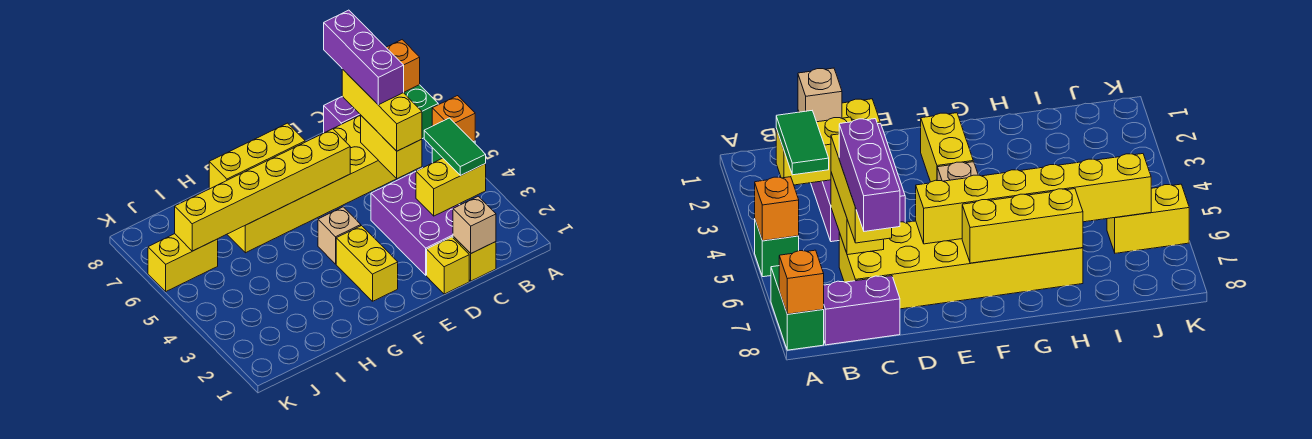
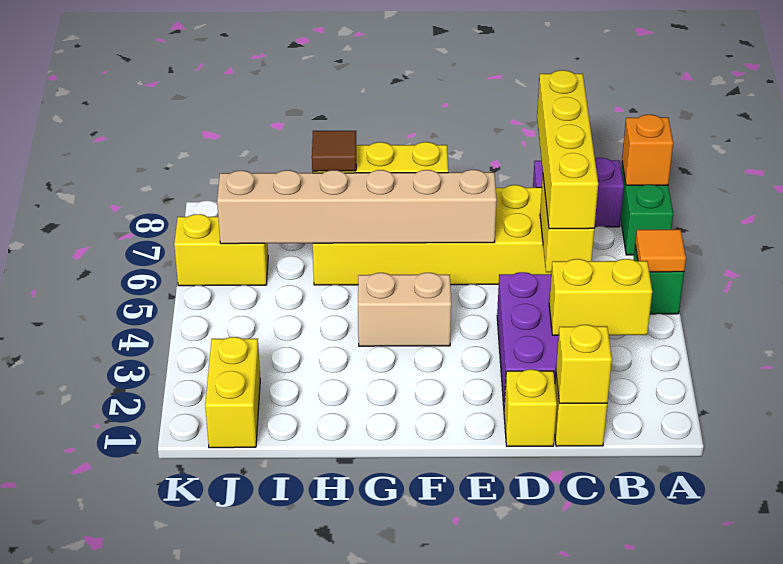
orange brick A5 level 2 -> orange tile A5 level 2
green tile B3:B4 level 3 -> none
tan brick C1 level 2 -> yellow brick C1 level 2
yellow brick C5:C7 level 3 -> yellow brick C5:C8 level 3
purple brick C6:C8 level 4 -> none
yellow brick E6:J6 level 2 -> tan brick E6:J6 level 2
yellow brick F2:F3 level 1 -> yellow brick J1:J2 level 1
tan brick F4 level 1 -> tan brick F4:G4 level 1
none -> brown tile H7 level 3

